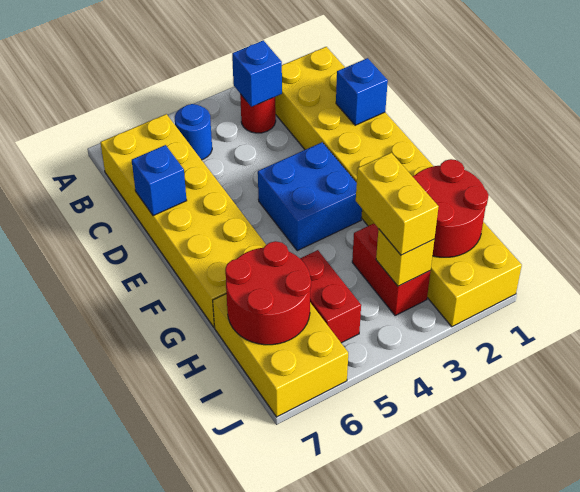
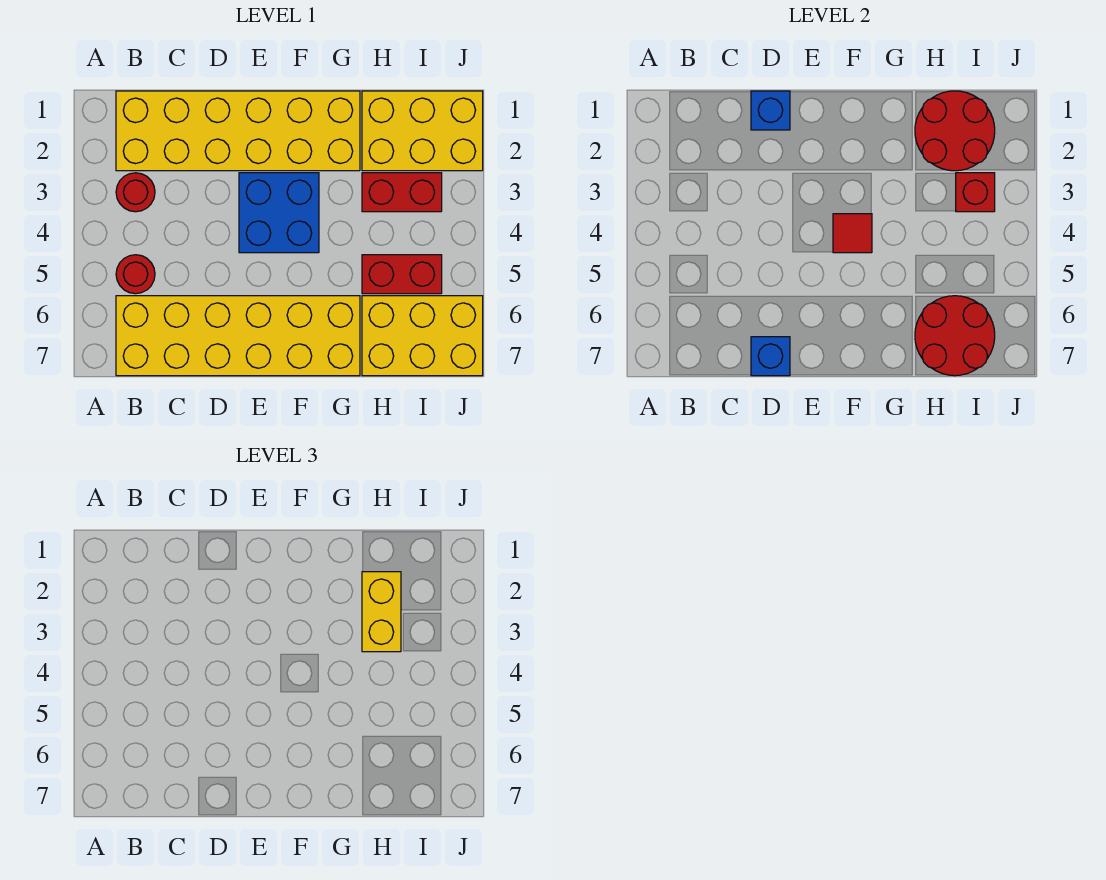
blue brick B3 level 2 -> none
blue round brick B5 level 1 -> red round brick B5 level 1
none -> red tile F4 level 2
yellow brick H3:I3 level 3 -> yellow brick H2:H3 level 3
yellow brick I3 level 2 -> red brick I3 level 2

